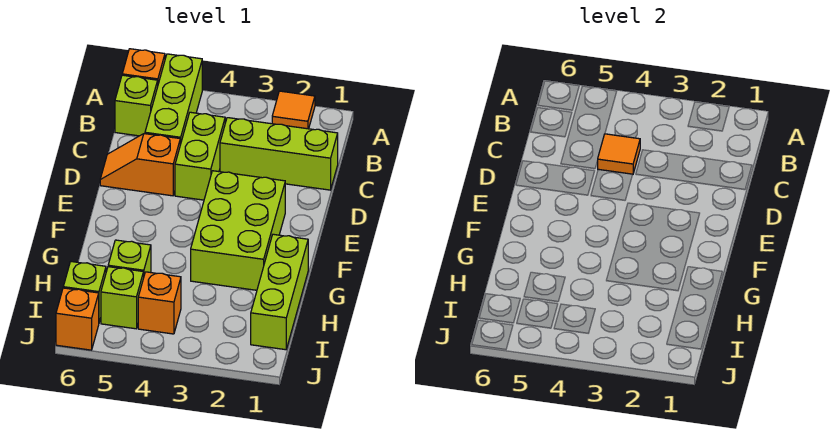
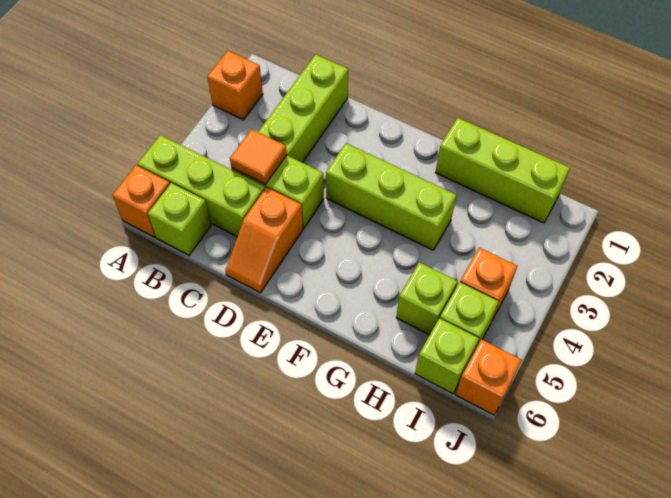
orange tile A2 level 1 -> orange brick A2 level 1
lime brick E2:G3 level 1 -> lime brick E3:G3 level 1

